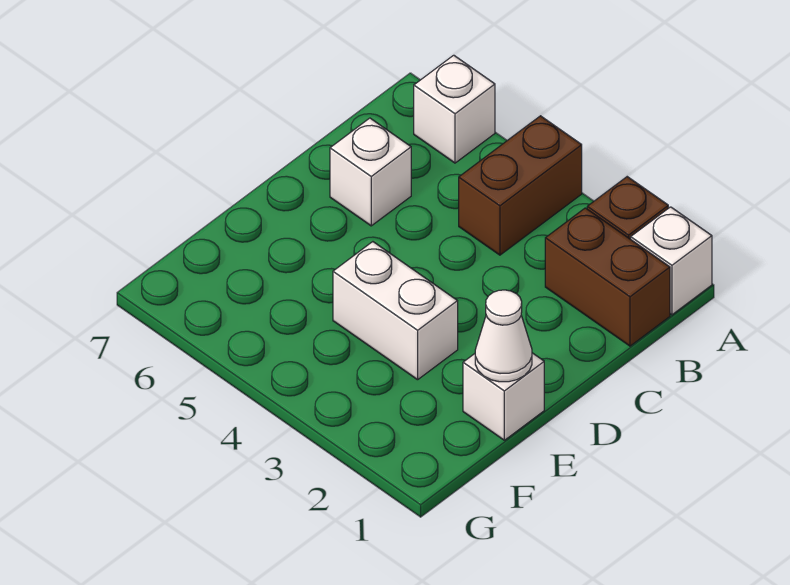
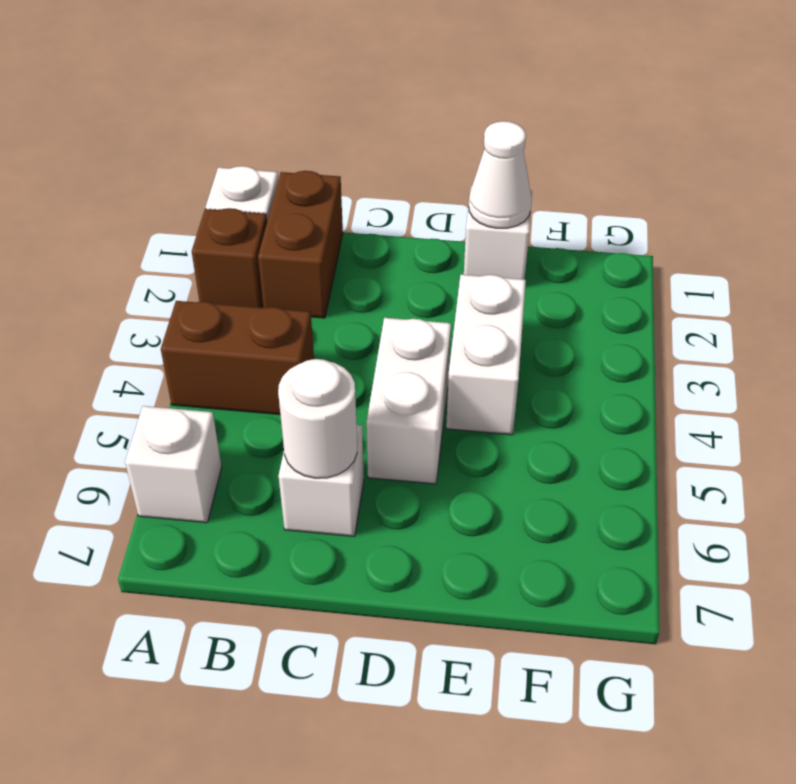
none -> white round brick C6 level 2
none -> white brick D4:D5 level 1

